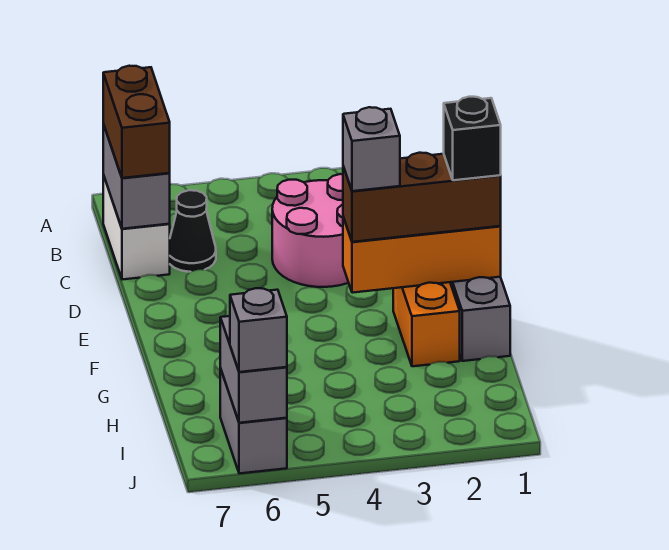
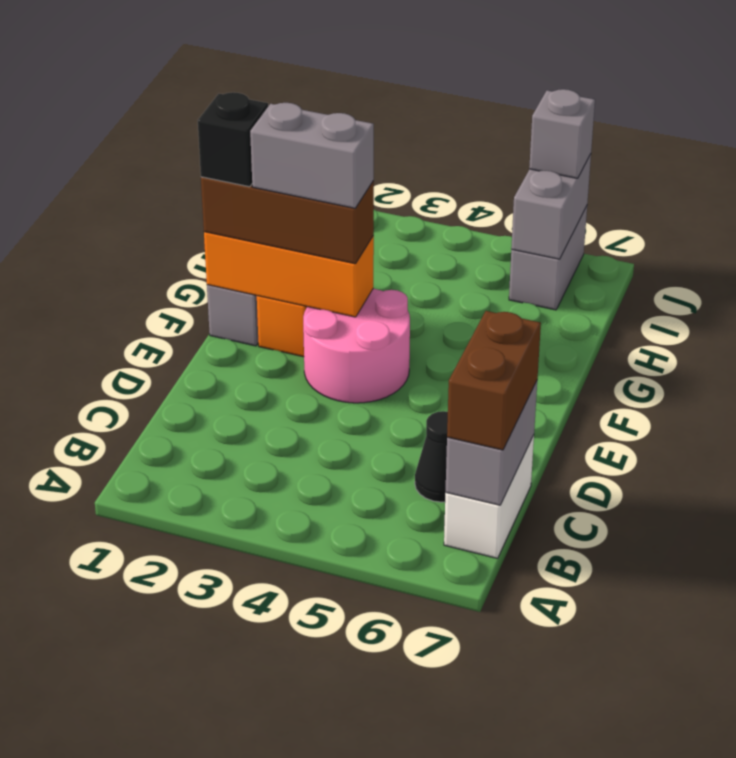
pink round brick C3:D4 level 1 -> pink round brick E3:F4 level 1
grey brick F3 level 4 -> grey brick F2:F3 level 4

